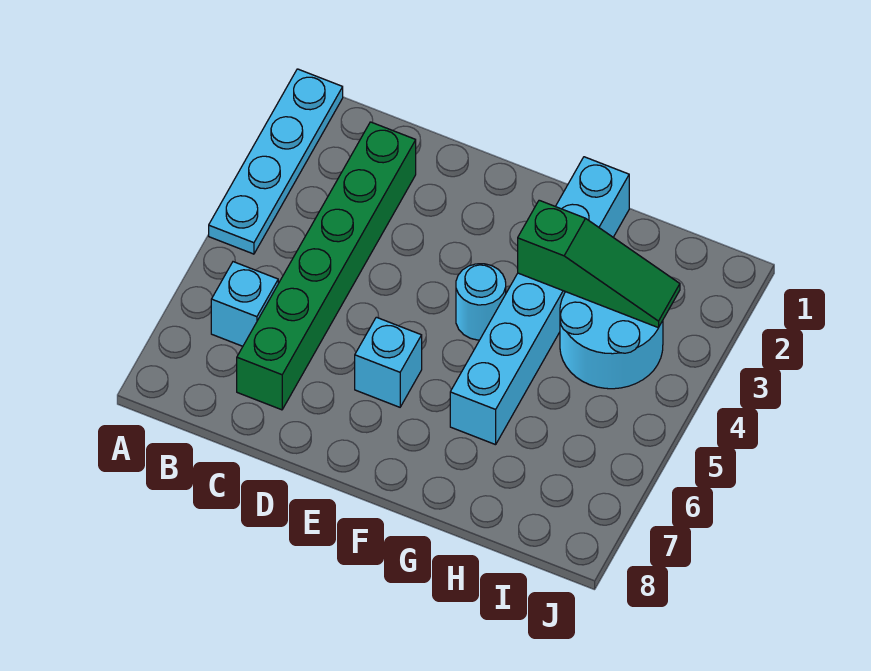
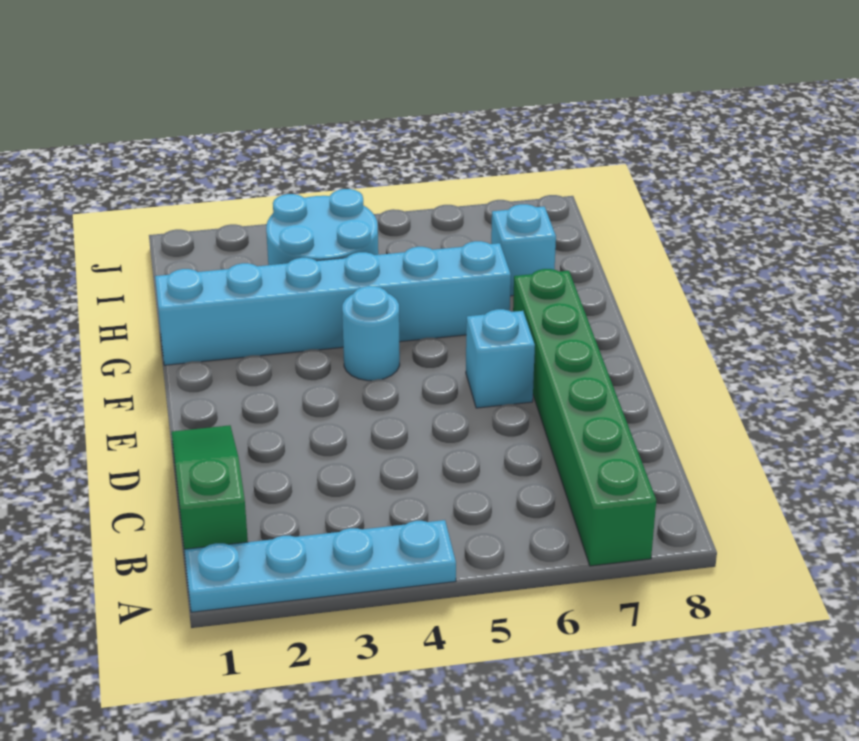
cyan brick B6 level 1 -> cyan brick H7 level 1
green brick C2:C7 level 1 -> green brick A7:F7 level 1
green slope G3:I3 level 2 top G -> green slope B1:D1 level 1 top B

